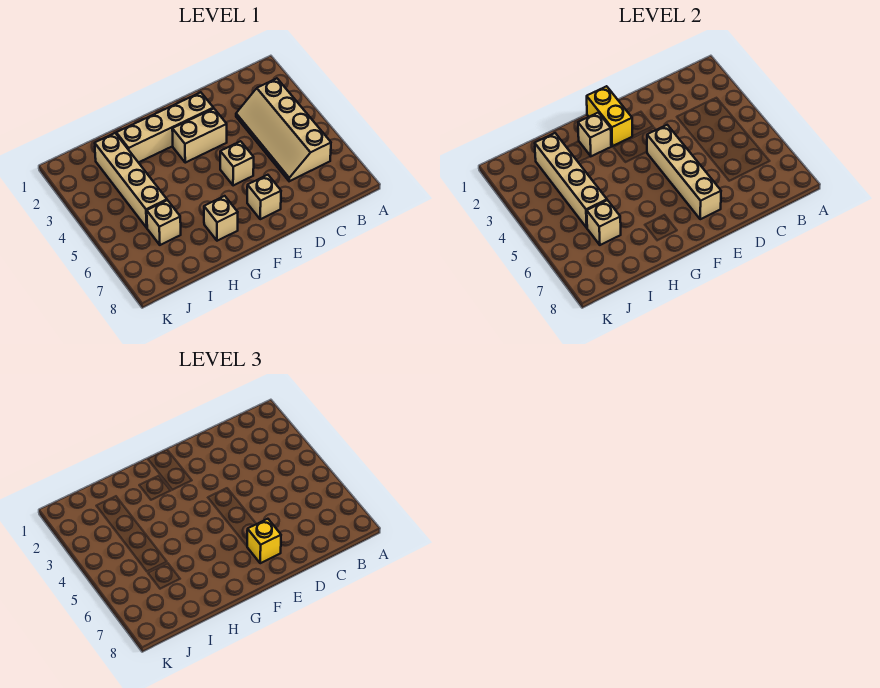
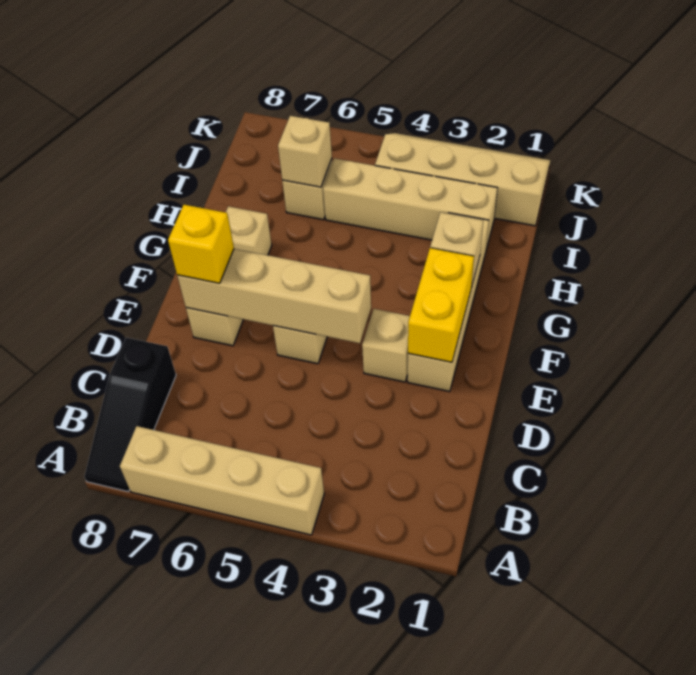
none -> black slope A8:C8 level 1 top C
tan slope B3:C6 level 1 top B -> tan slope J1:K4 level 1 top J
tan brick E3:F3 level 1 -> tan brick E3 level 1
yellow brick F1:F2 level 2 -> yellow brick E2:F2 level 2
tan brick I2:I5 level 2 -> tan brick A4:A7 level 1

